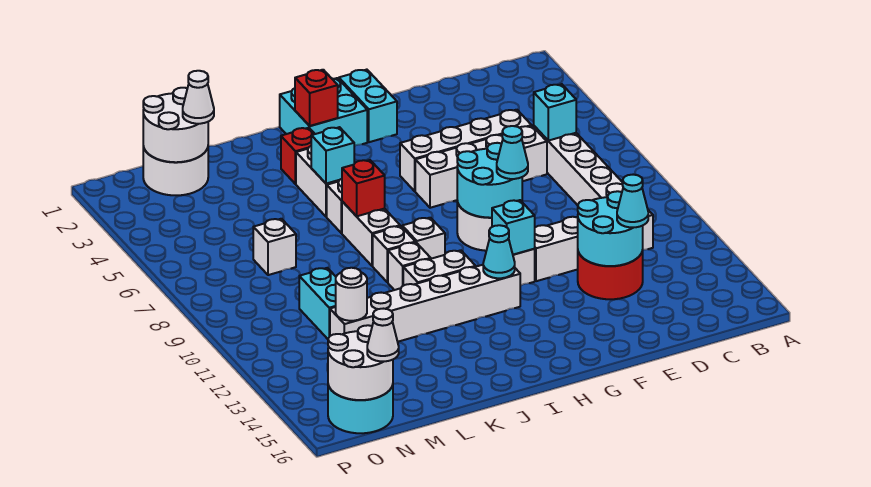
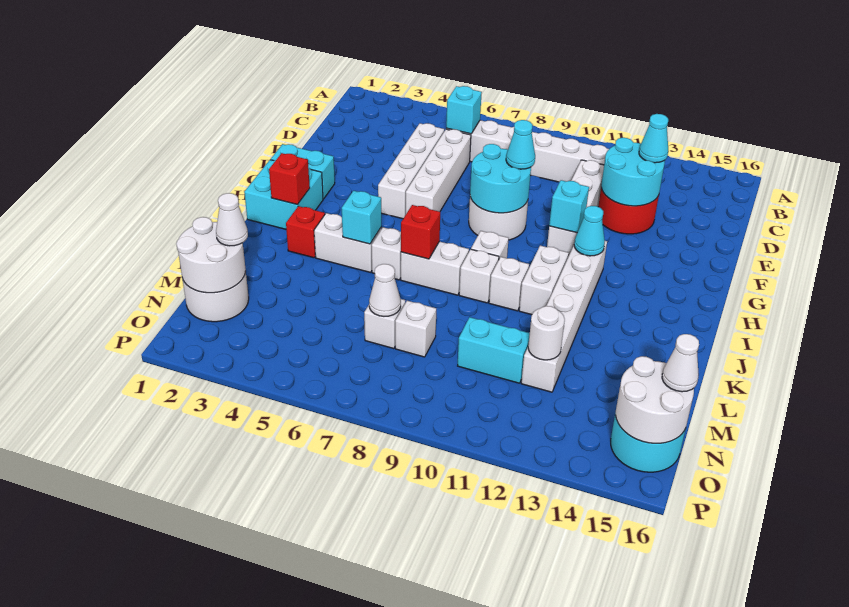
none -> white cone M7 level 2
none -> white brick M8 level 1

